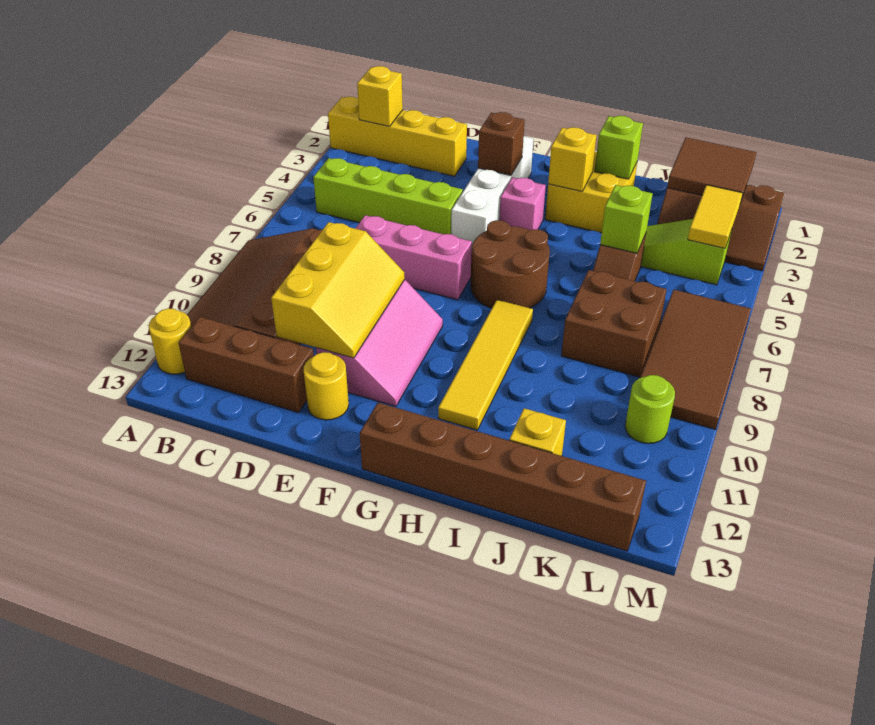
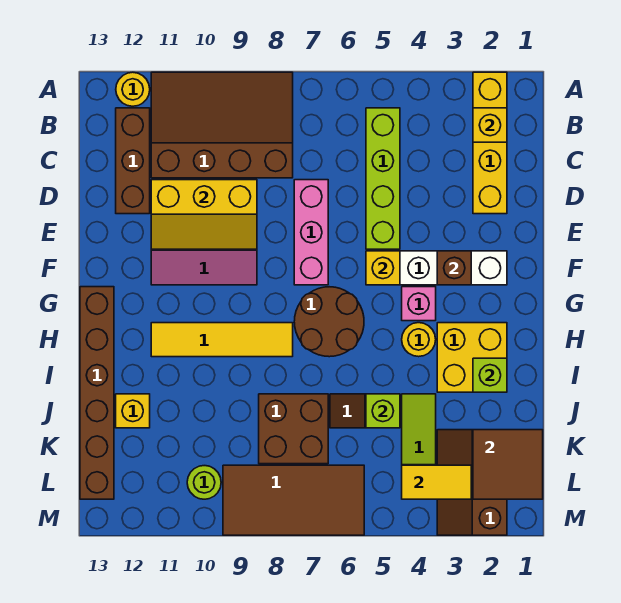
yellow round brick E12 level 1 -> yellow round brick H4 level 1
yellow brick H3 level 2 -> yellow brick F5 level 2

